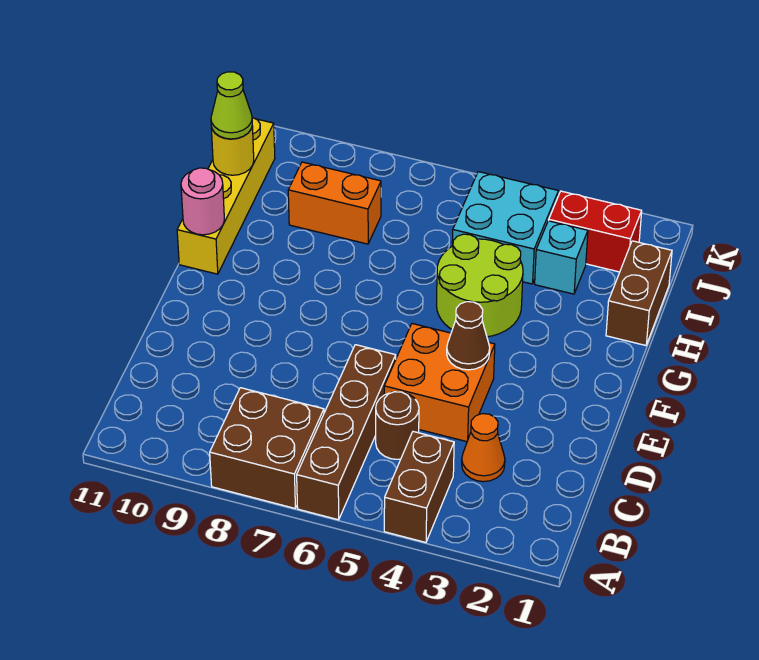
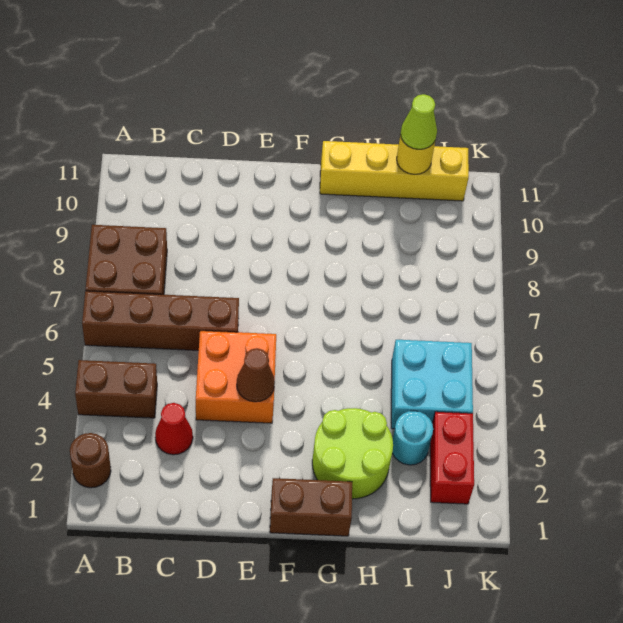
orange cone C3 level 1 -> red cone C3 level 1
brown round brick C5 level 1 -> brown round brick A2 level 1
lime round brick G4:H5 level 1 -> lime round brick G2:H3 level 1
pink round brick G11 level 2 -> none
brown brick H1:I1 level 1 -> brown brick F1:G1 level 1
cyan brick I3 level 1 -> cyan round brick I3 level 1
orange brick I8:I9 level 1 -> none

